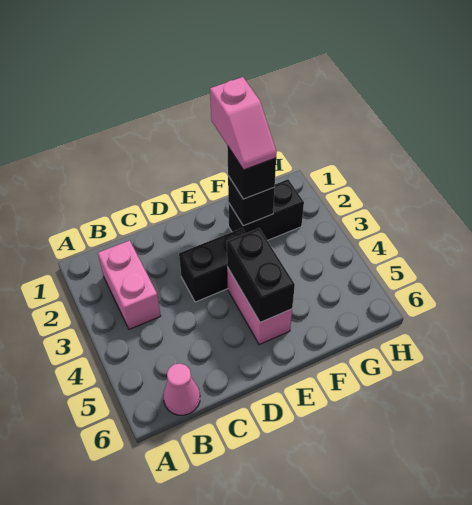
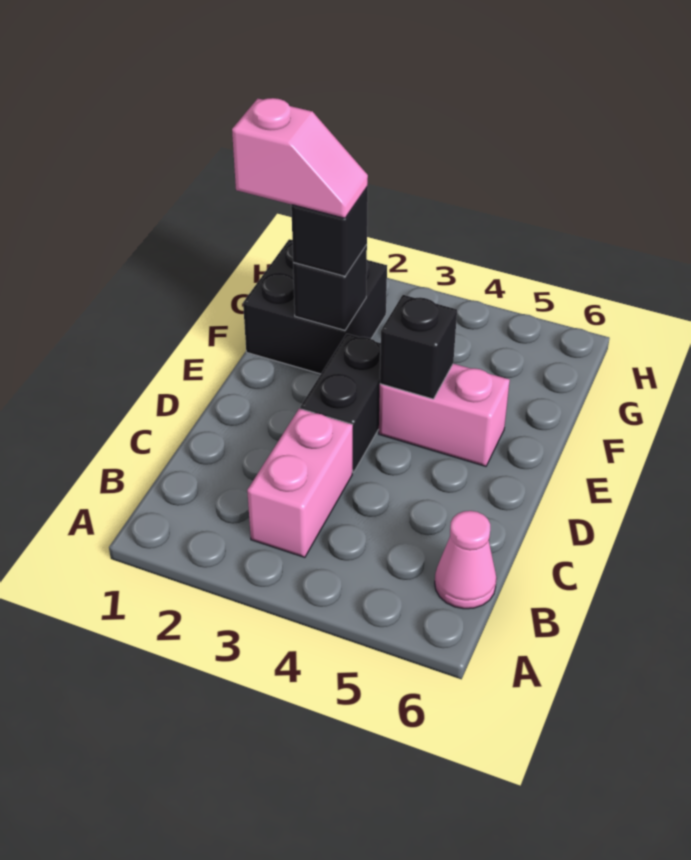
pink brick B2:B3 level 1 -> pink brick B3:C3 level 1
black brick E4:E5 level 2 -> black brick E4 level 2
black brick F2:G2 level 1 -> black brick F1:G2 level 1

